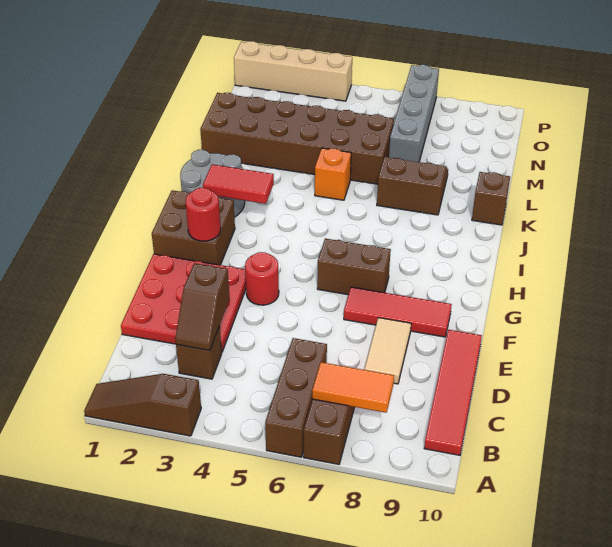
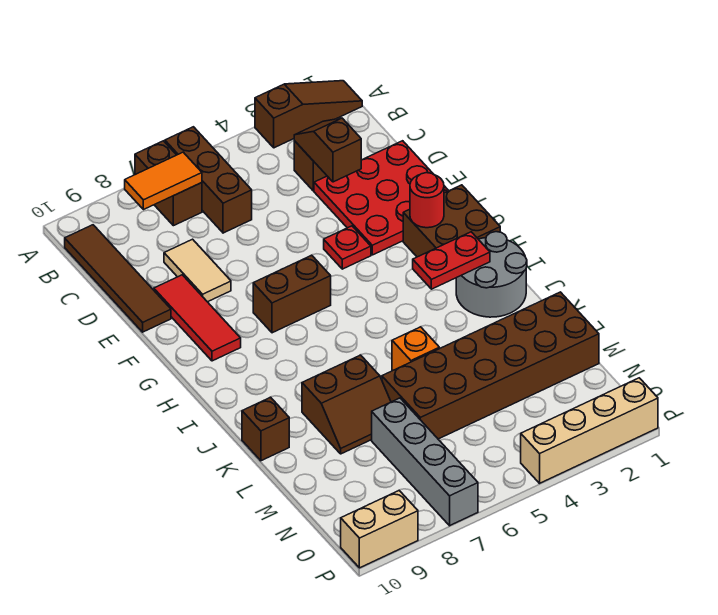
red tile B10:E10 level 1 -> brown tile B10:E10 level 1
red round brick F4 level 1 -> red plate F4 level 1
red tile F7:F9 level 1 -> red tile E9:G9 level 1
red tile I2:I3 level 2 -> red plate I2:I3 level 2
none -> tan brick P9:P10 level 1

